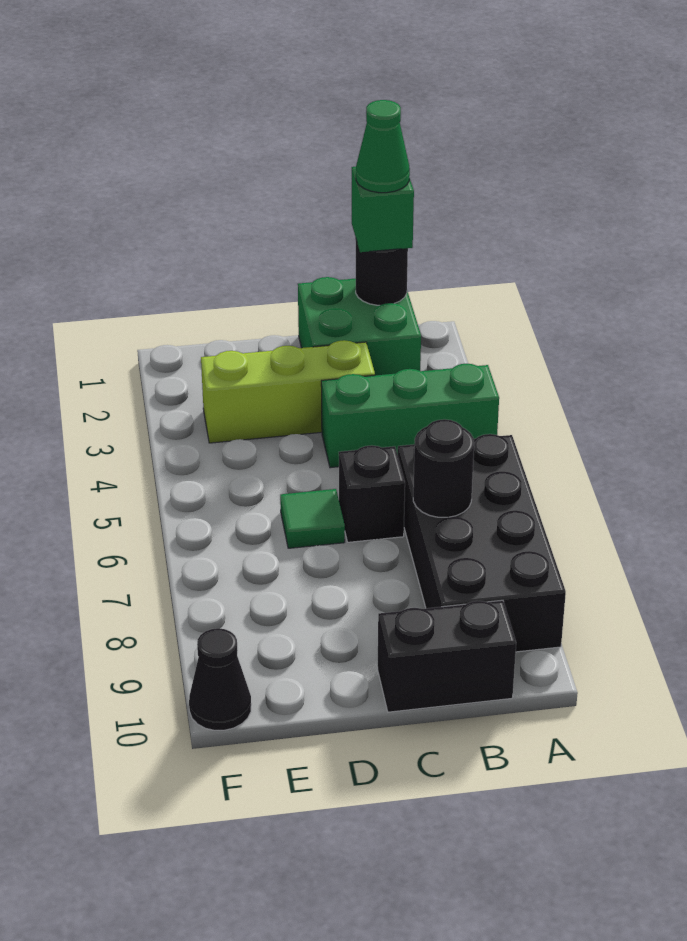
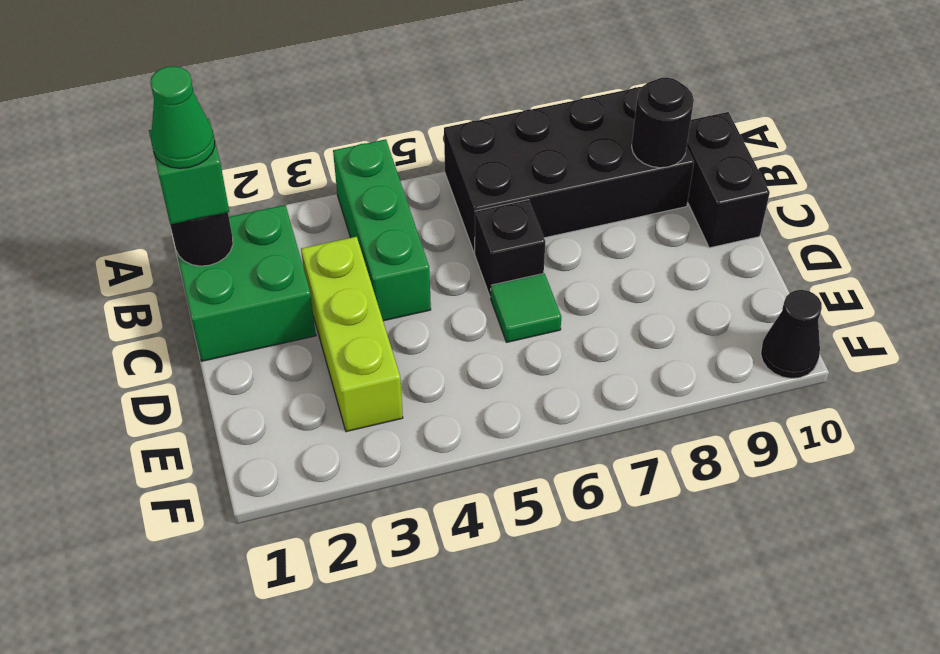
black round brick B7 level 2 -> black round brick B9 level 2

